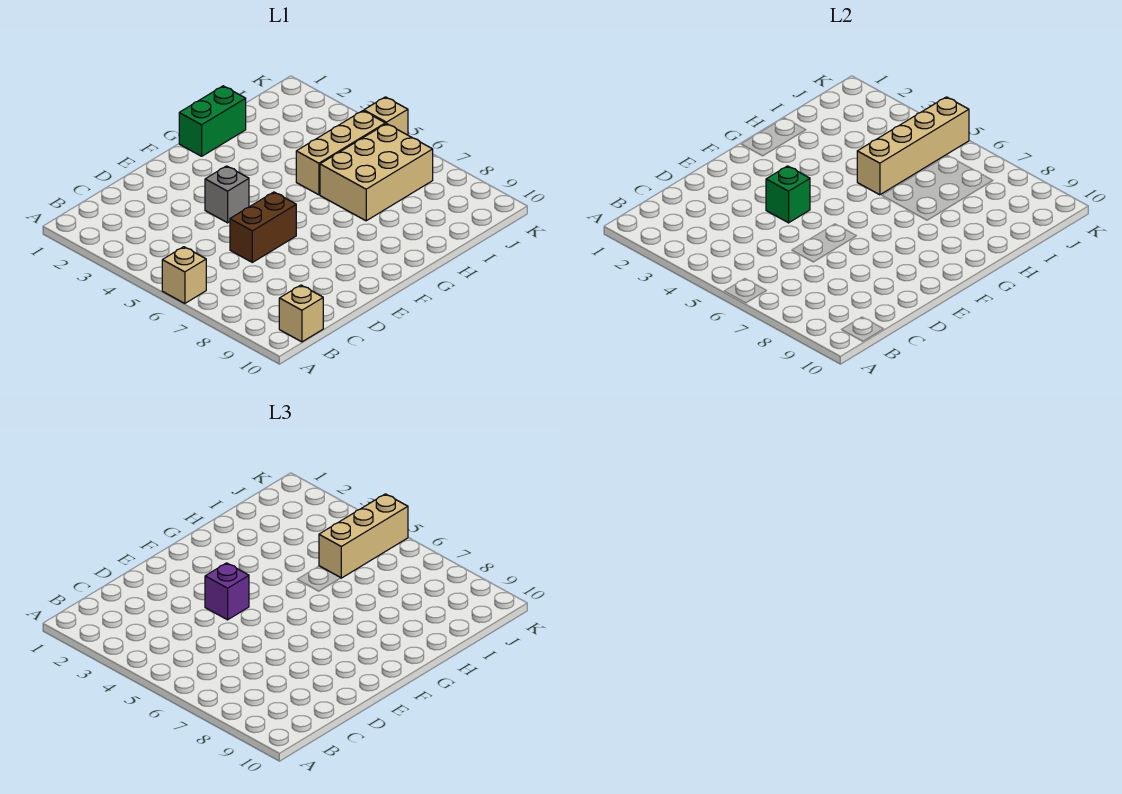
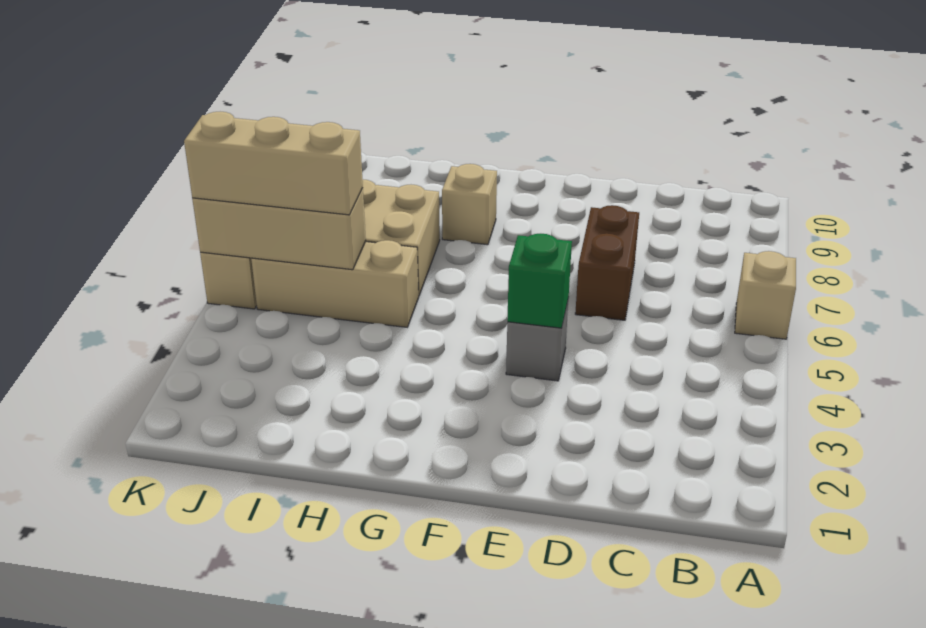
tan brick B10 level 1 -> tan brick G8 level 1
brown brick D6:E6 level 1 -> brown brick D6:D7 level 1
purple brick E4 level 3 -> none
green brick G1:H1 level 1 -> none
tan brick H5:K5 level 2 -> tan brick I5:K5 level 2

